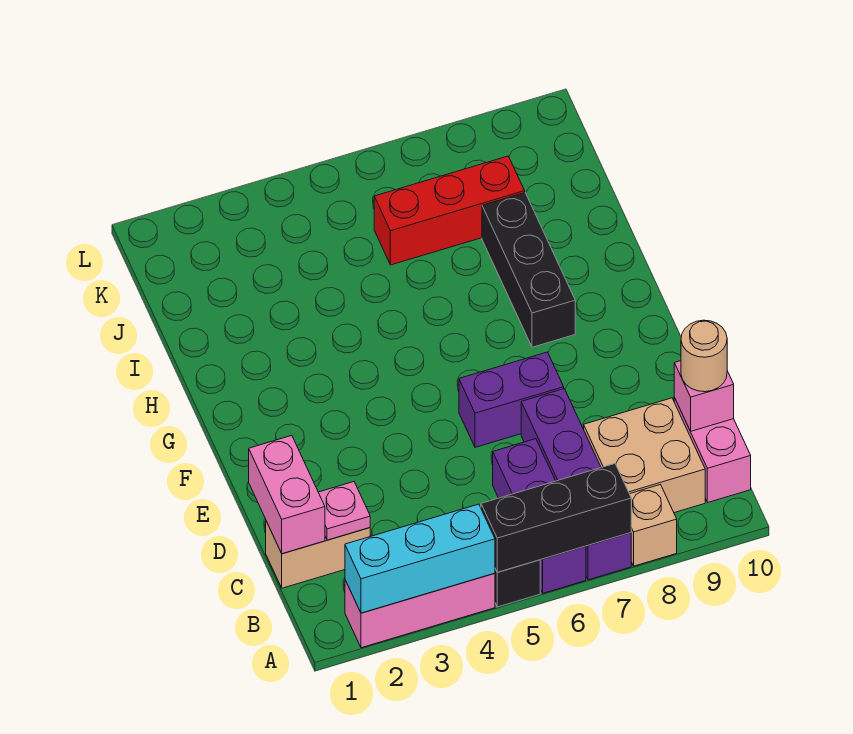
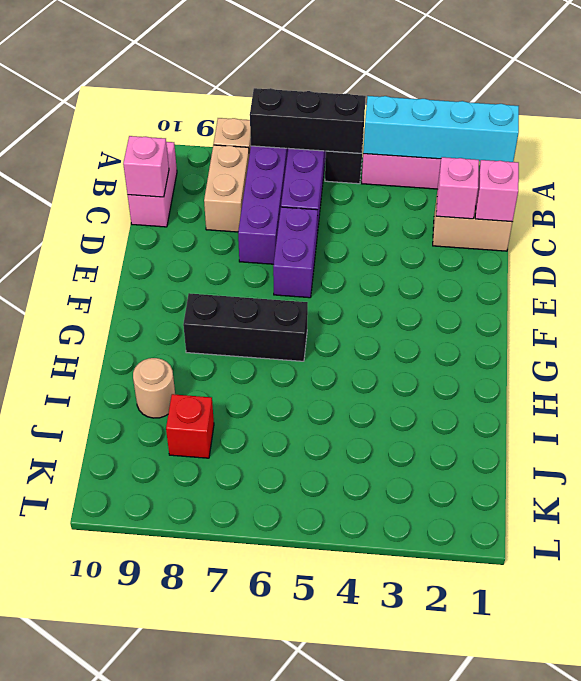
cyan brick A2:A4 level 2 -> cyan brick A1:A4 level 2
tan brick B8:C9 level 1 -> tan brick B8:C8 level 1
pink brick C1:D1 level 2 -> pink brick C1 level 2
pink plate C2 level 2 -> pink brick C2 level 2
tan round brick C10 level 3 -> tan round brick I9 level 1
purple brick E6:E7 level 1 -> purple brick D6:E6 level 1
black brick G8:I8 level 1 -> black brick G6:G8 level 1
red brick J6:J8 level 1 -> red brick J8 level 1

